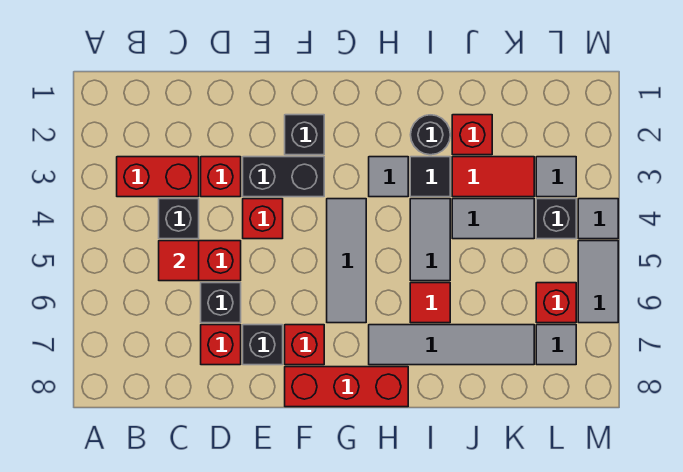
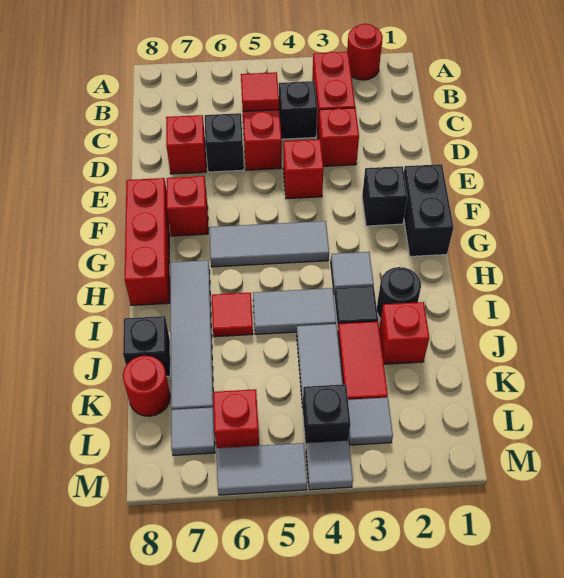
none -> red round brick A2 level 1
black brick E3:F3 level 1 -> black brick F1:G1 level 1
black brick E7 level 1 -> black brick J8 level 1
none -> red round brick K8 level 1

